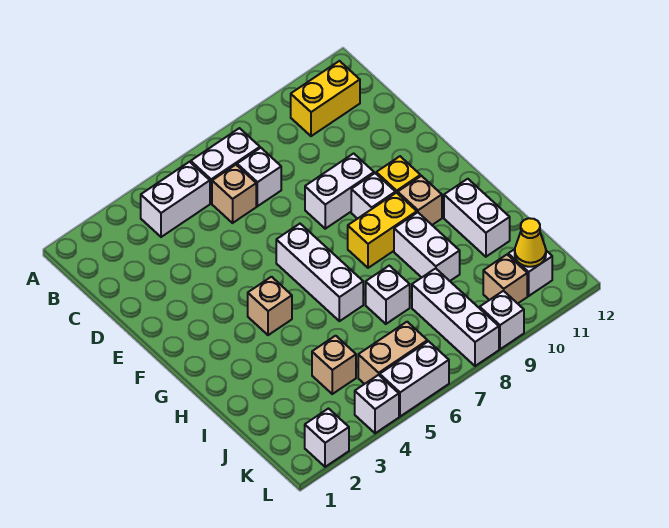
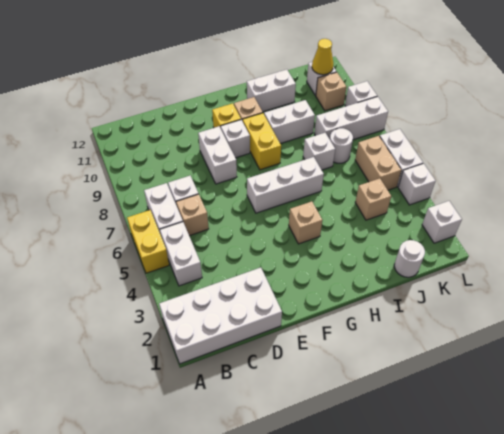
none -> white brick A1:D2 level 1
yellow brick B10:B11 level 1 -> yellow brick A5:A6 level 1
none -> white round brick J1 level 1
none -> white round brick J7 level 1

